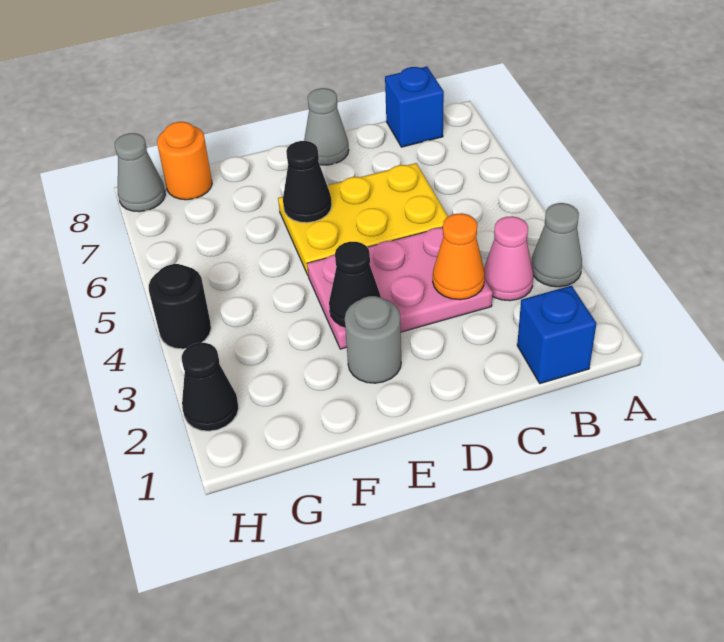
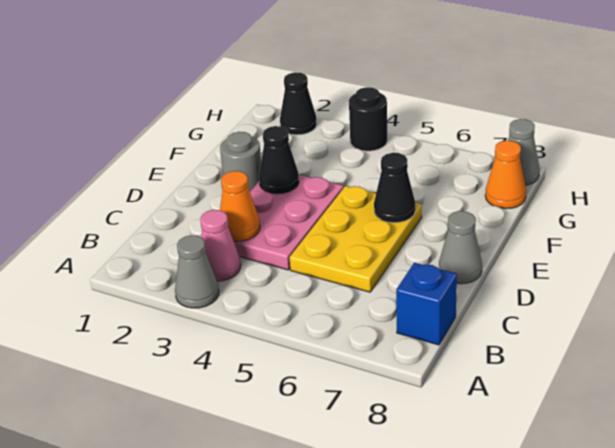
blue brick B1 level 1 -> none
orange round brick G8 level 1 -> orange cone G8 level 1

